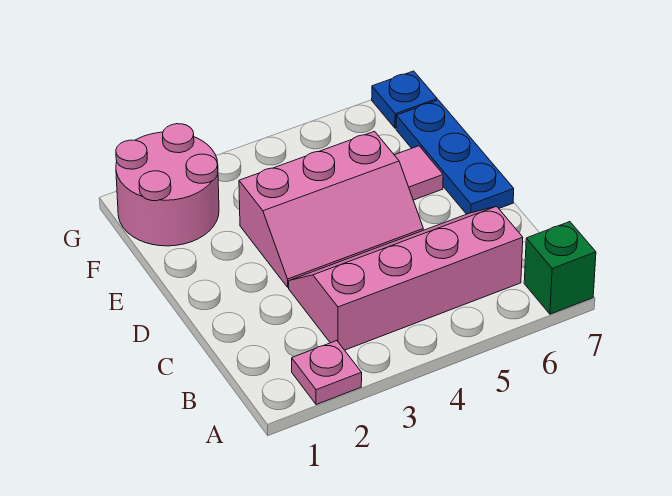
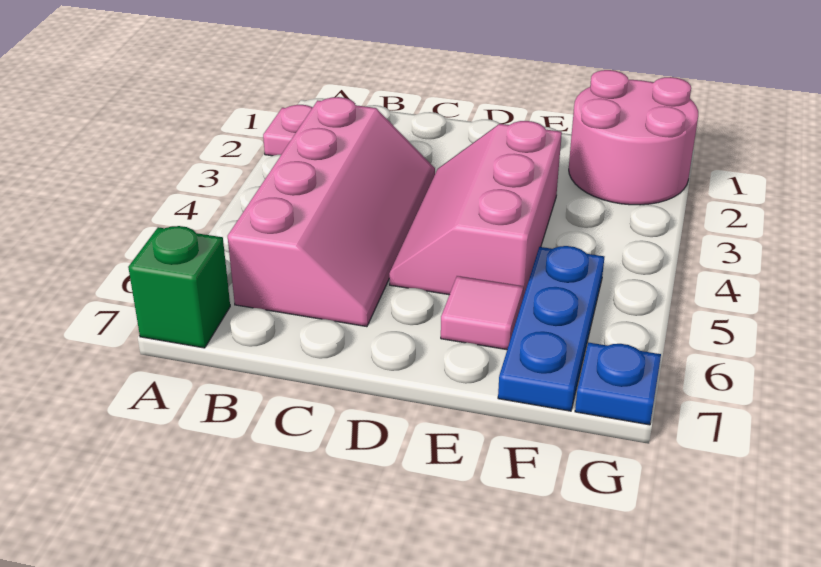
blue plate D7:F7 level 1 -> blue plate F5:F7 level 1

